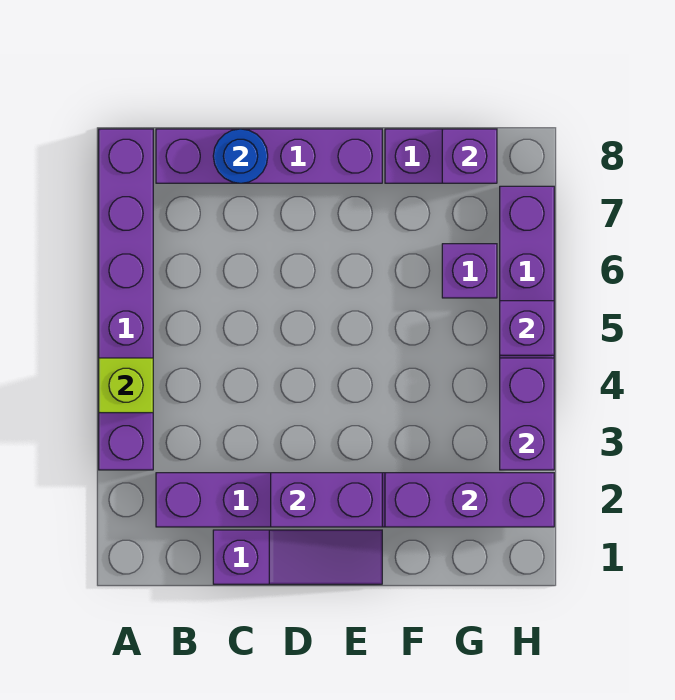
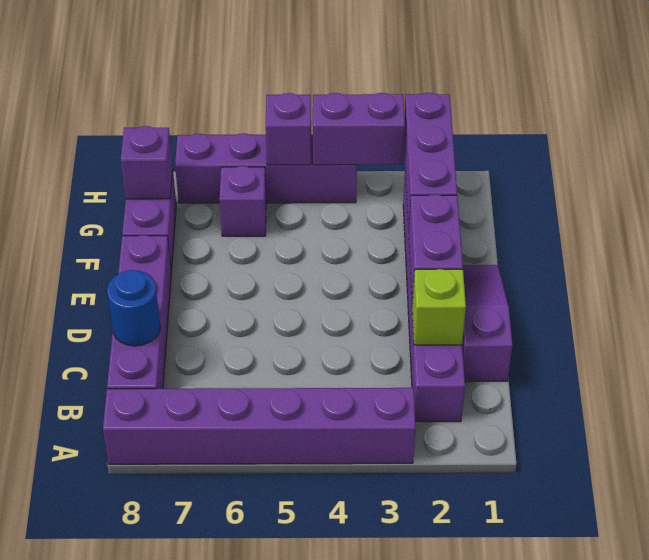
lime brick A4 level 2 -> lime brick C2 level 2

